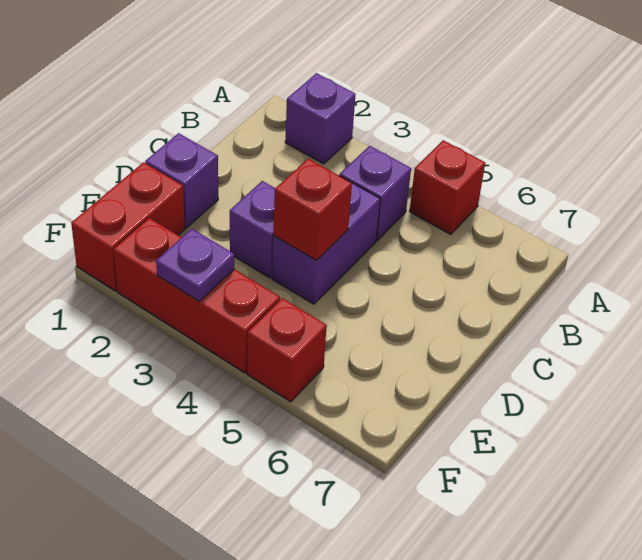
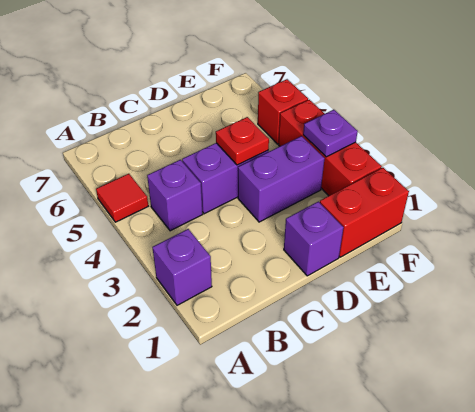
red brick A5 level 1 -> red tile A5 level 1
purple brick D3 level 1 -> purple brick D3:E3 level 1
red brick D4 level 2 -> red plate D4 level 2

